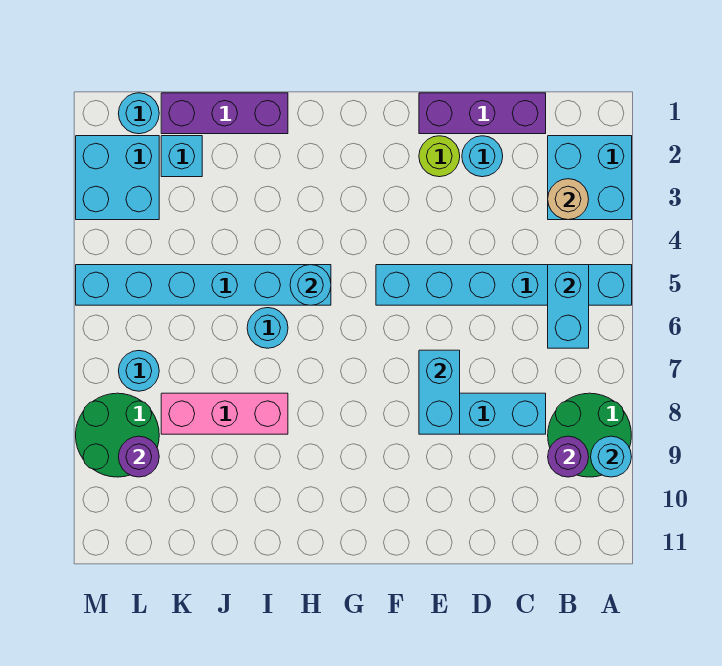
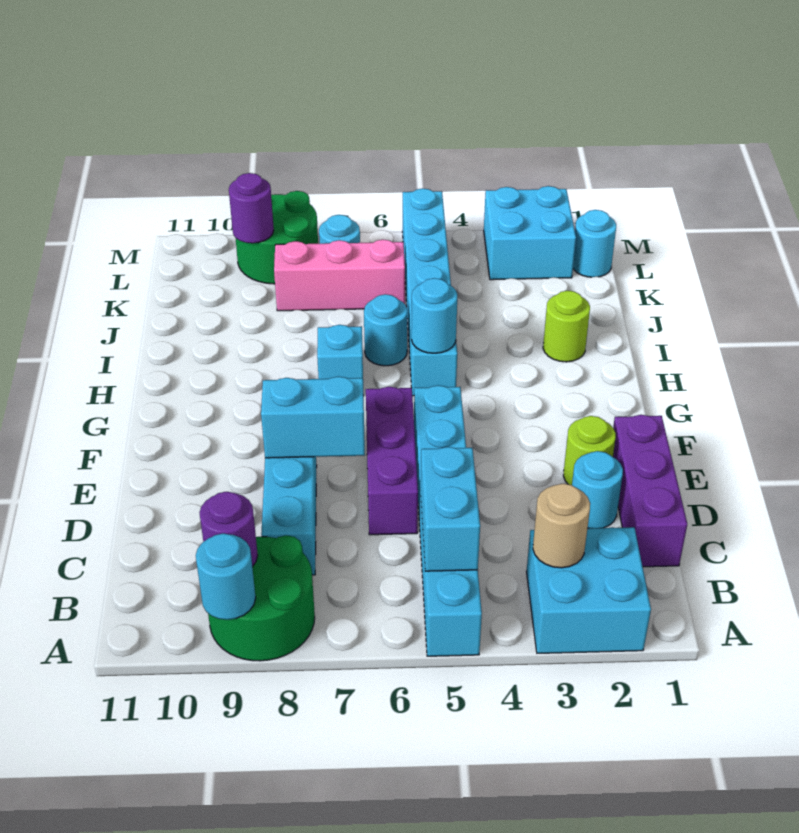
cyan brick B5:B6 level 2 -> cyan brick B5:C5 level 2
purple brick I1:K1 level 1 -> purple brick D6:F6 level 1
none -> lime round brick I2 level 1
pink brick I8:K8 level 1 -> pink brick K6:K8 level 1
cyan brick K2 level 1 -> cyan brick H7 level 1

